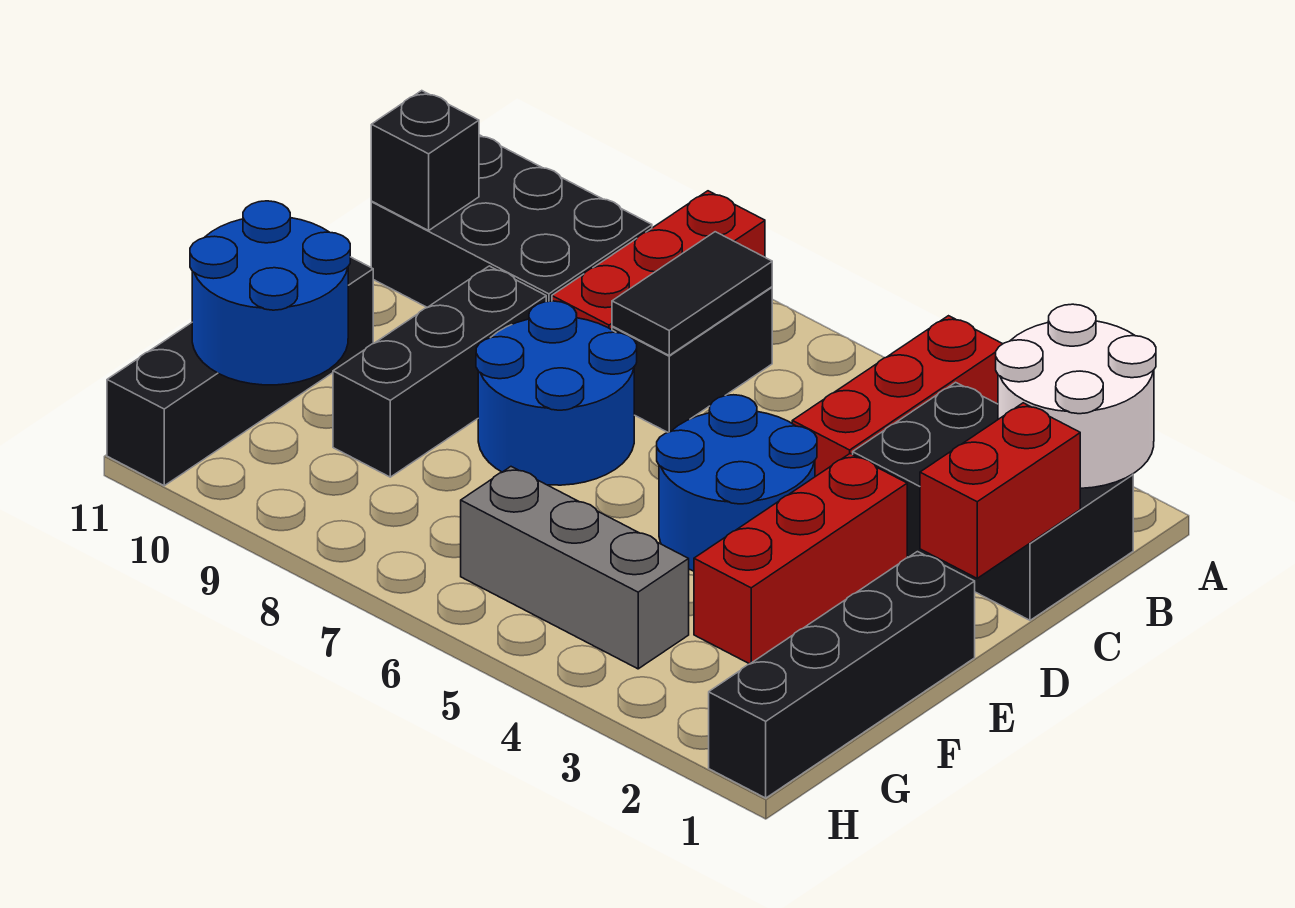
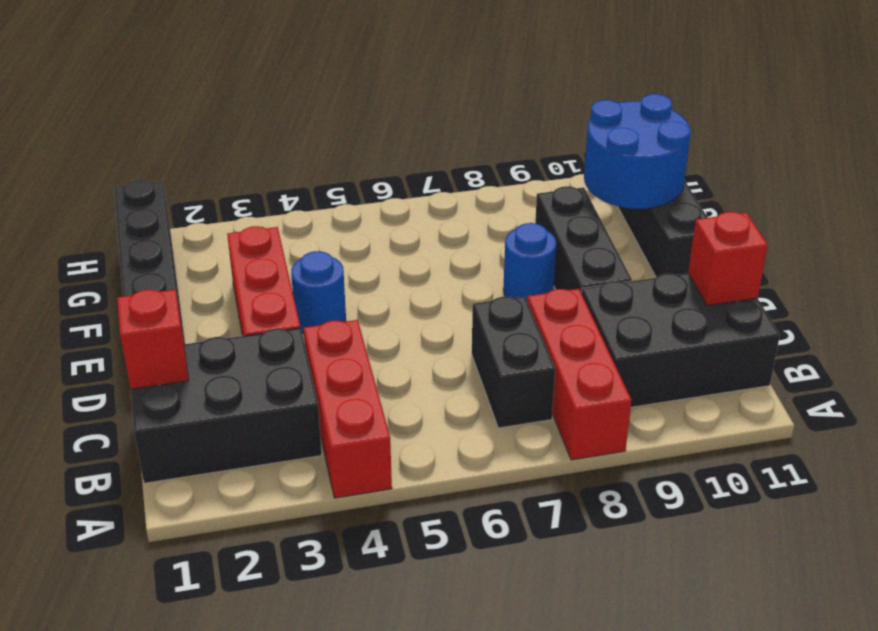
white round brick A1:B2 level 2 -> none
black tile B7:C7 level 2 -> none
red brick C1:D1 level 2 -> red brick C1 level 2
black brick C11 level 2 -> red brick C11 level 2
blue round brick D4:E5 level 1 -> blue round brick E4 level 1
blue round brick D7:E8 level 1 -> blue round brick E8 level 1
grey brick G4:G6 level 1 -> none

